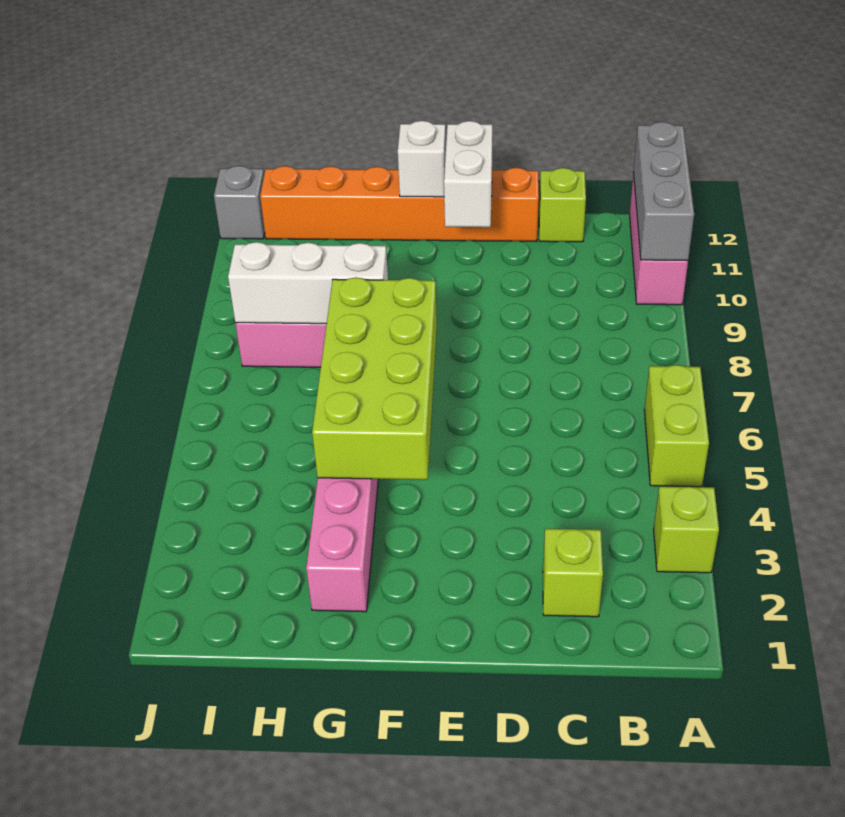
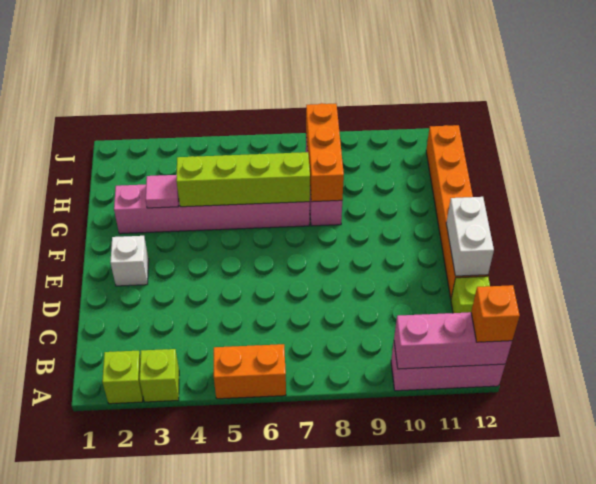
lime brick A5:A6 level 1 -> orange brick A5:A6 level 1
grey brick A10:A12 level 2 -> pink brick A10:A12 level 2
none -> orange brick A12 level 3
lime brick C2 level 1 -> lime brick A2 level 1
white brick E11:E12 level 2 -> white brick D12:E12 level 2
lime brick F4:G7 level 2 -> lime brick G4:G7 level 2
white brick F12 level 2 -> white brick E2 level 1
none -> pink tile G3 level 2
white brick G8:I8 level 2 -> orange brick G8:I8 level 2
grey brick J12 level 1 -> none

